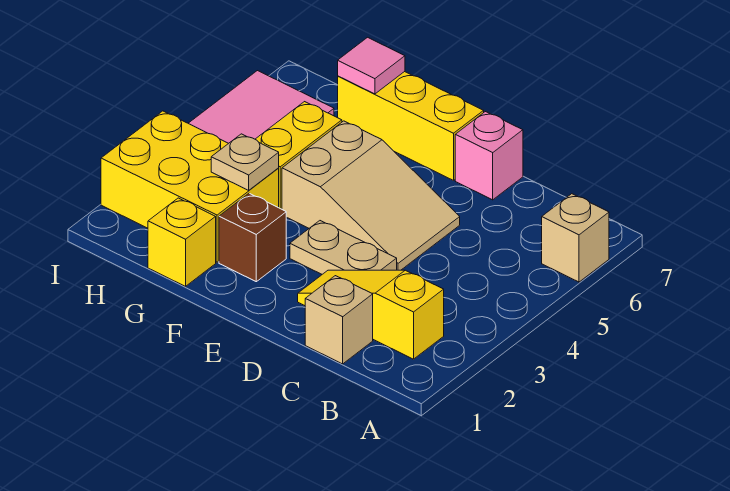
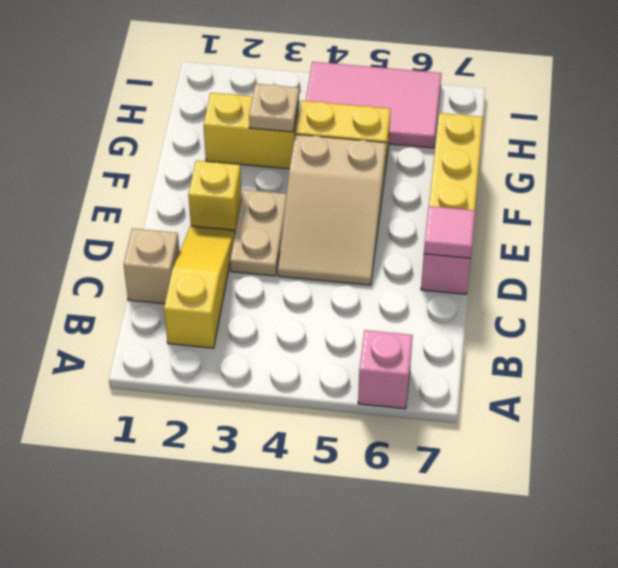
tan brick A6 level 1 -> pink brick A6 level 1
brown brick F2 level 1 -> none
yellow brick G1 level 1 -> yellow brick E2 level 1
yellow brick G2:I3 level 1 -> yellow brick G2:G3 level 1
pink tile G7 level 2 -> pink tile D7 level 2

